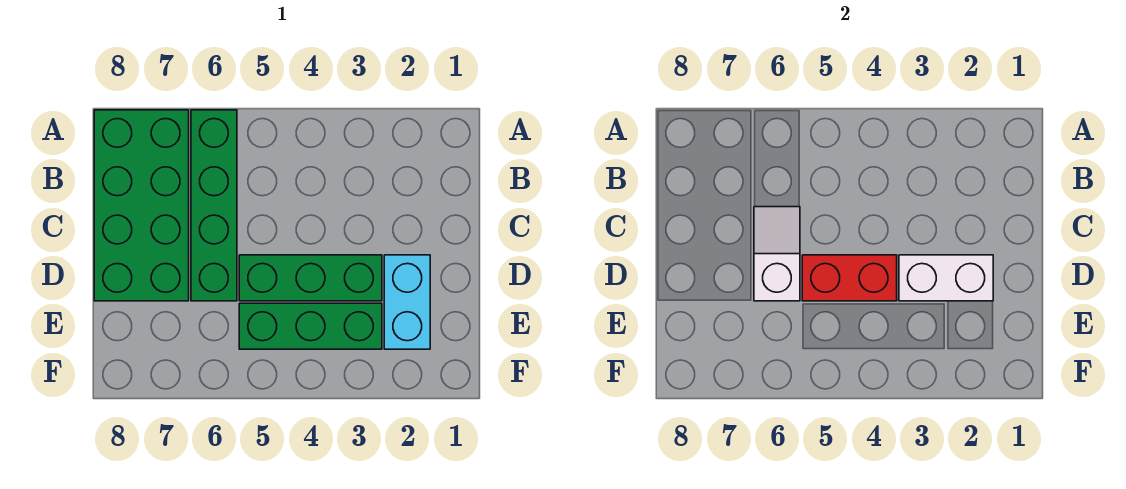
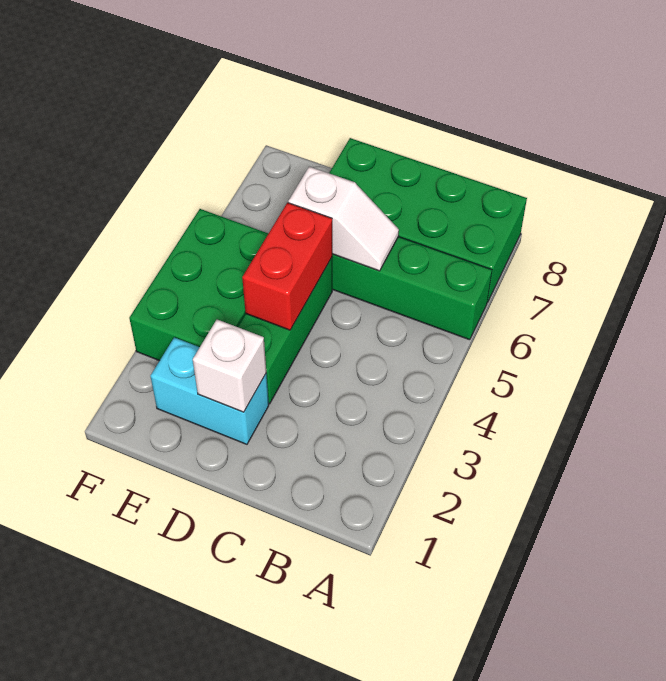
white brick D2:D3 level 2 -> white brick D2 level 2
green brick E3:E5 level 1 -> green brick E3:F5 level 1

